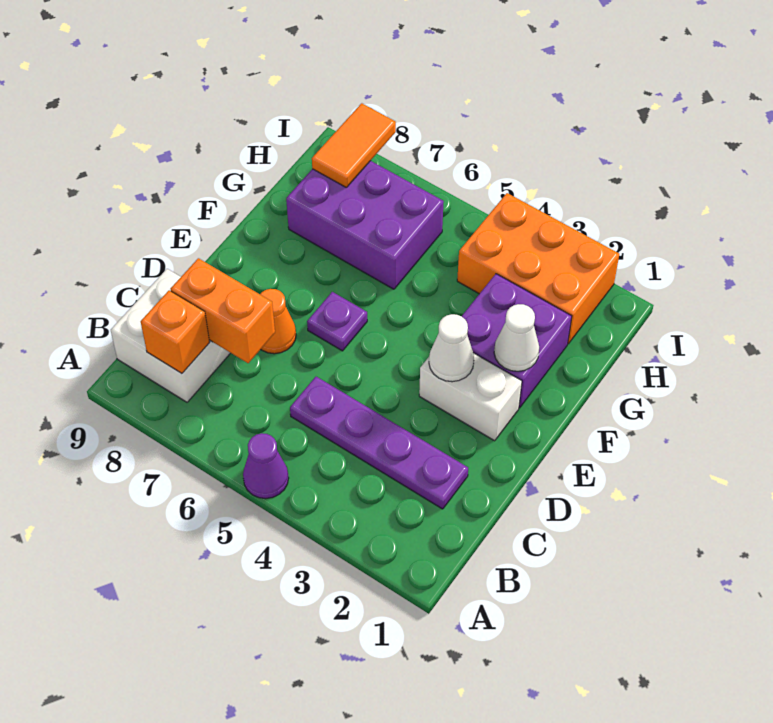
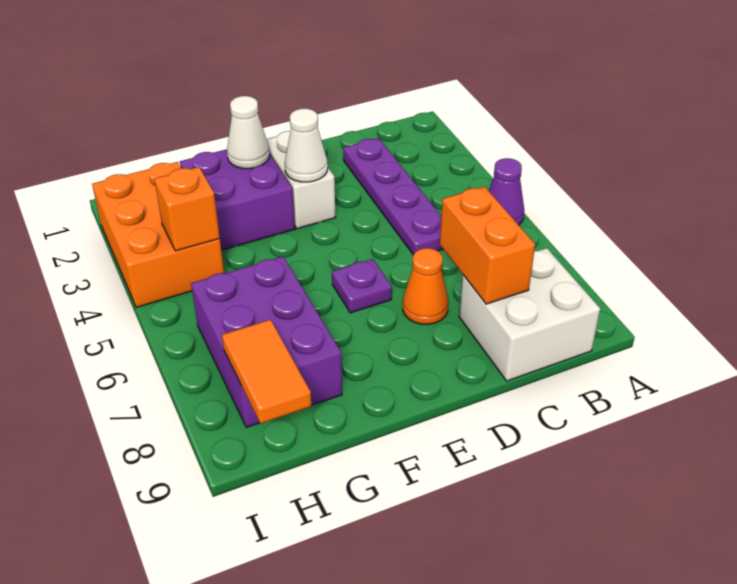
orange brick B8 level 2 -> orange brick H4 level 2
orange tile H8:I8 level 2 -> orange tile H8:H9 level 2

